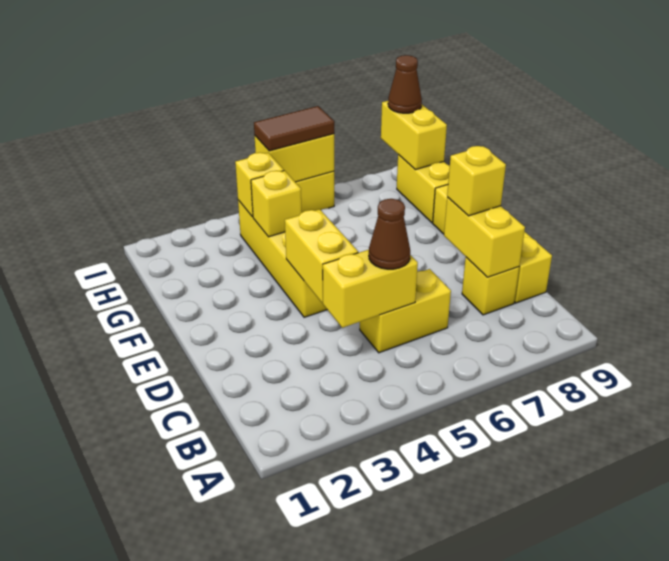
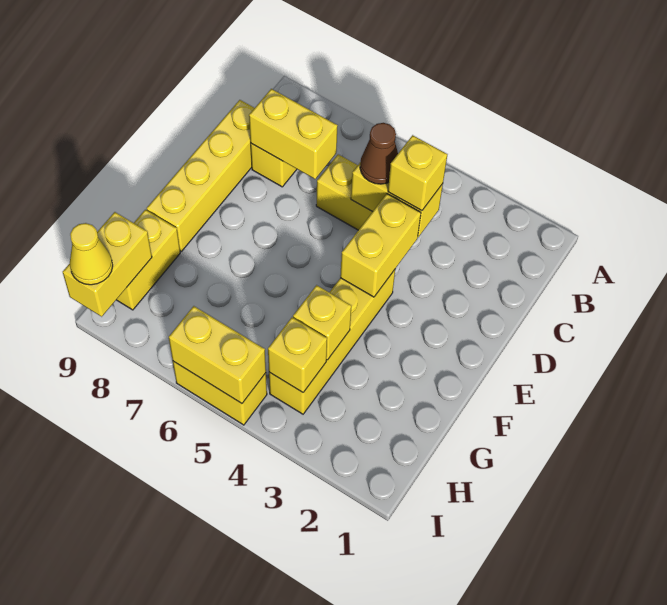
yellow brick C8:D8 level 2 -> yellow brick C7:C8 level 2
yellow brick D8 level 3 -> yellow brick C4 level 3
brown tile I5:I6 level 3 -> none
brown cone I9 level 3 -> yellow cone I9 level 3

